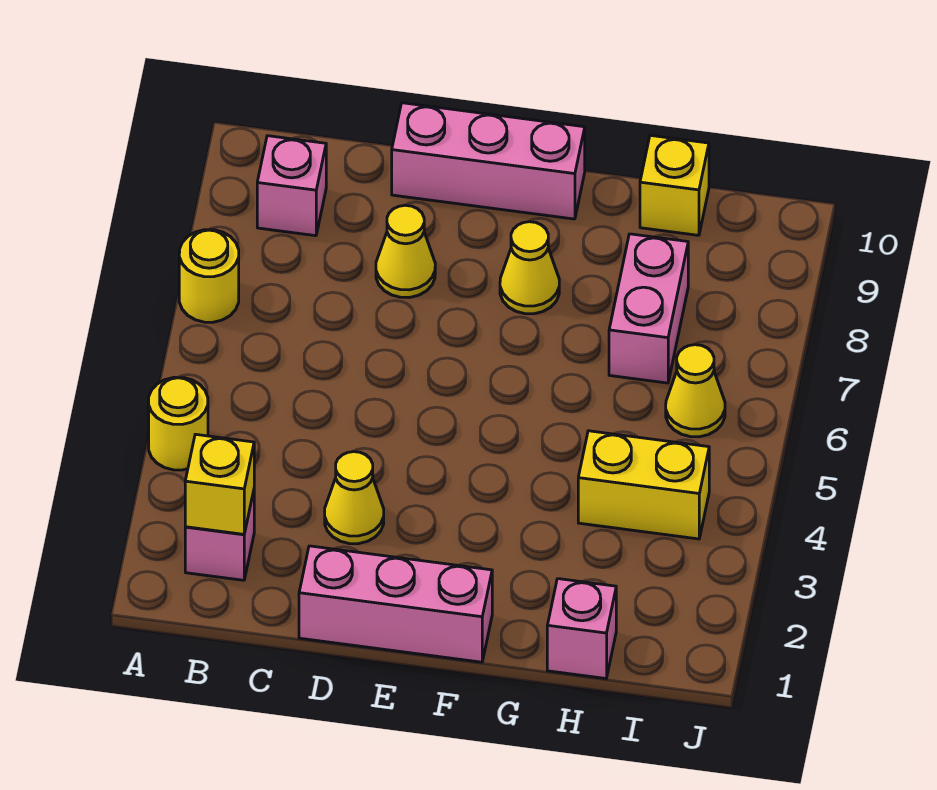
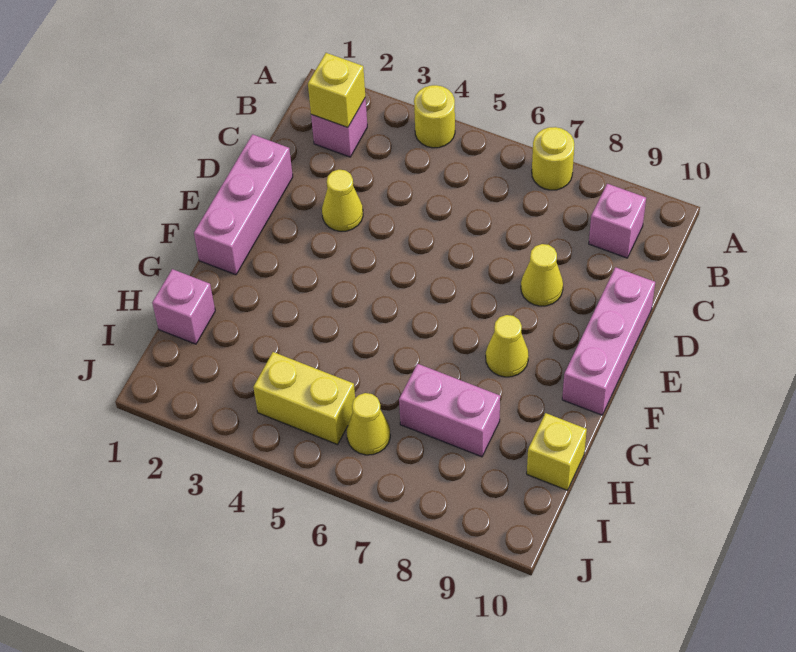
yellow brick H4:I4 level 1 -> yellow brick I4:I5 level 1

